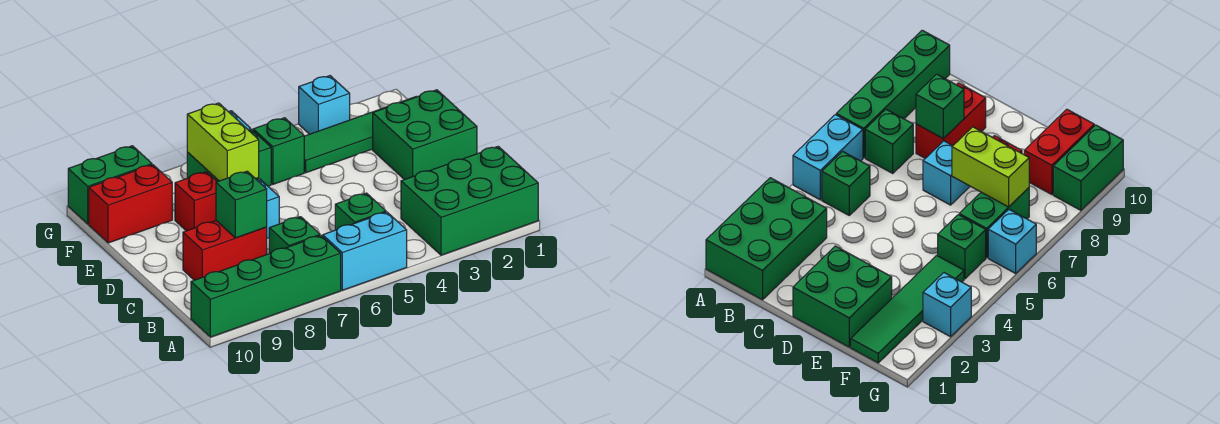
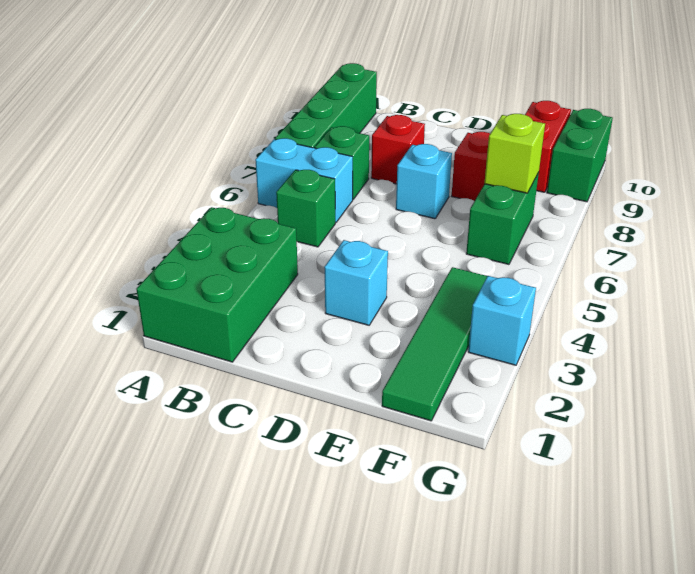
cyan brick A5:A6 level 1 -> cyan brick A6:B6 level 1
red brick C8:C9 level 1 -> red brick C8 level 1
green brick C8 level 2 -> none
green brick D1:E2 level 1 -> none
lime brick E7:F7 level 2 -> lime brick F7 level 2
green brick F5 level 1 -> none
cyan brick G6 level 1 -> cyan brick D3 level 1

